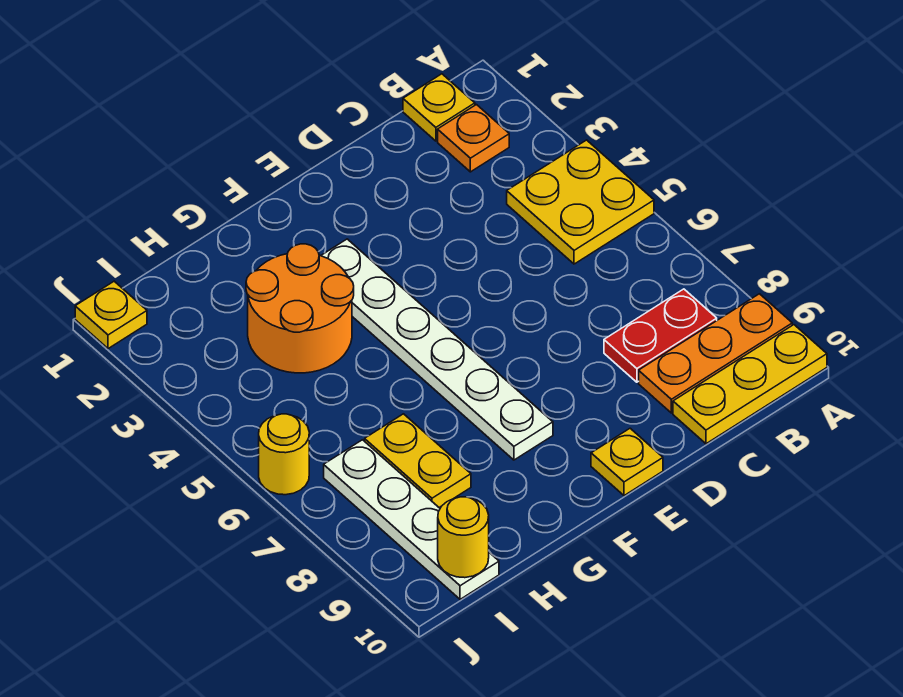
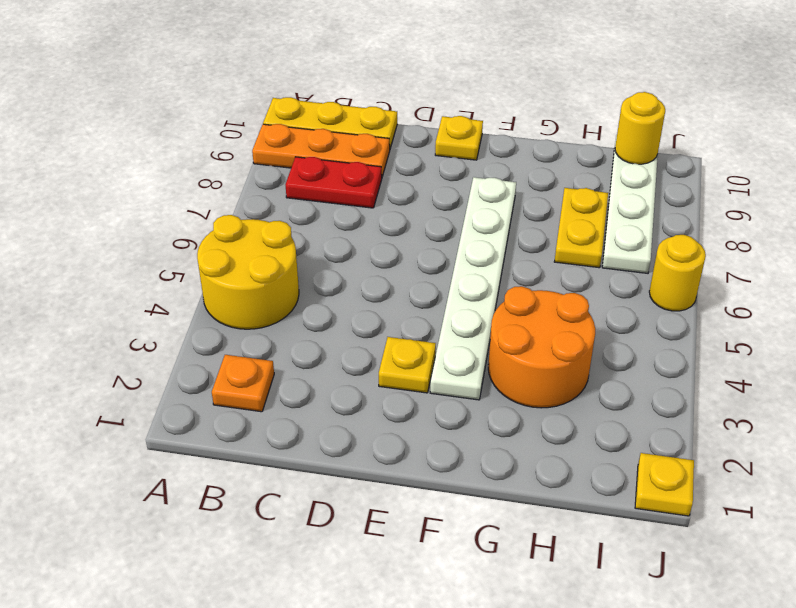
yellow plate A4:B5 level 1 -> yellow round brick A4:B5 level 1
yellow plate B1 level 1 -> yellow plate E3 level 1

